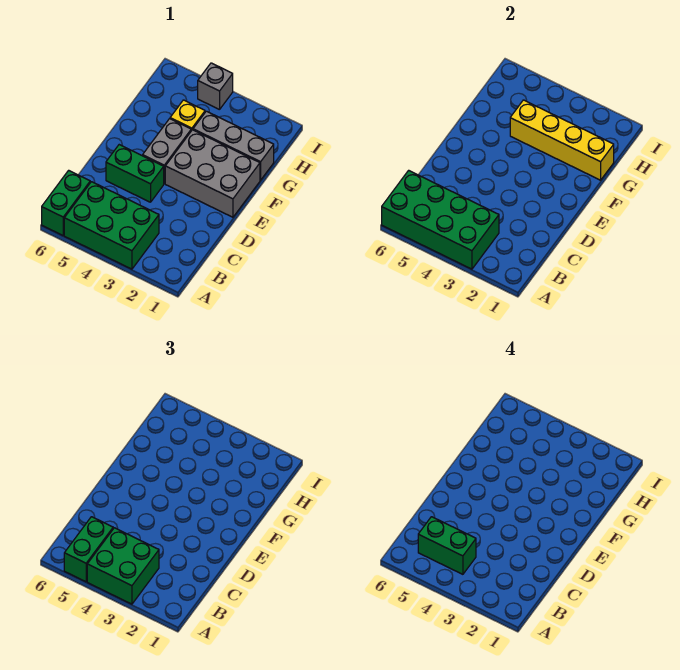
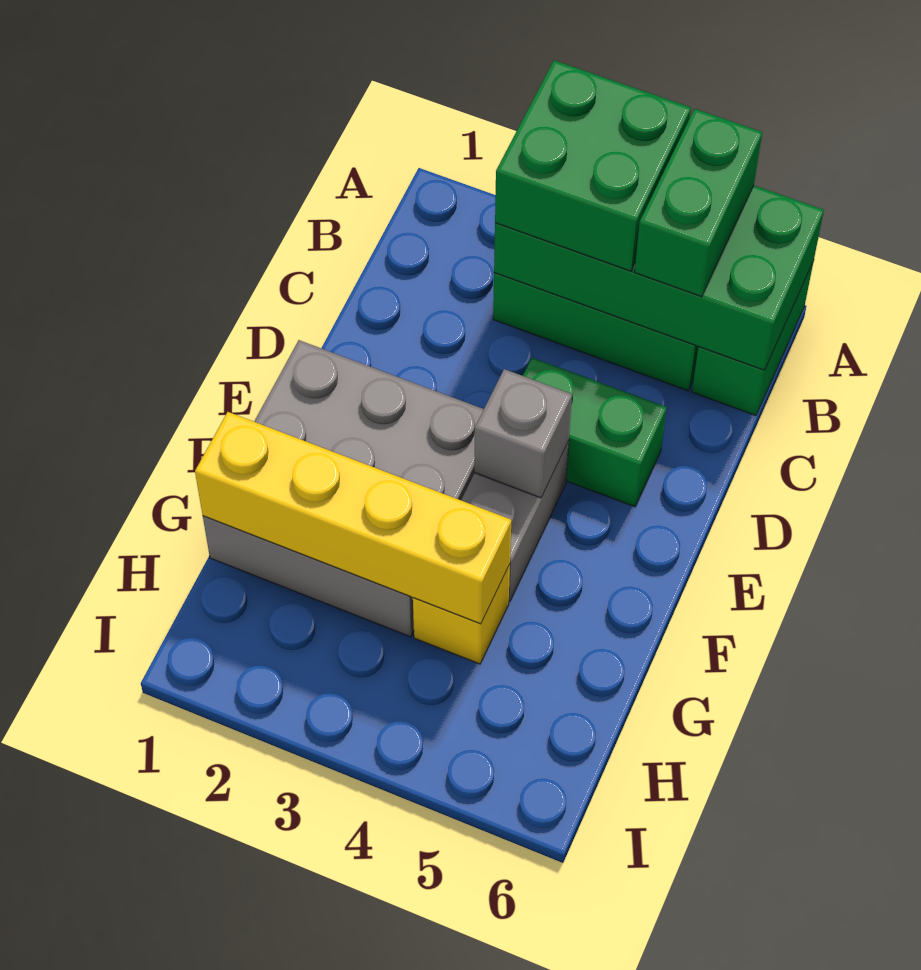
green brick B4:B5 level 4 -> none
grey brick I4 level 1 -> grey brick E4 level 2

